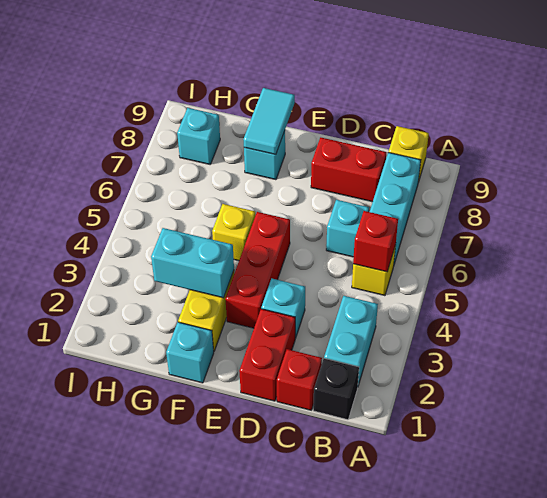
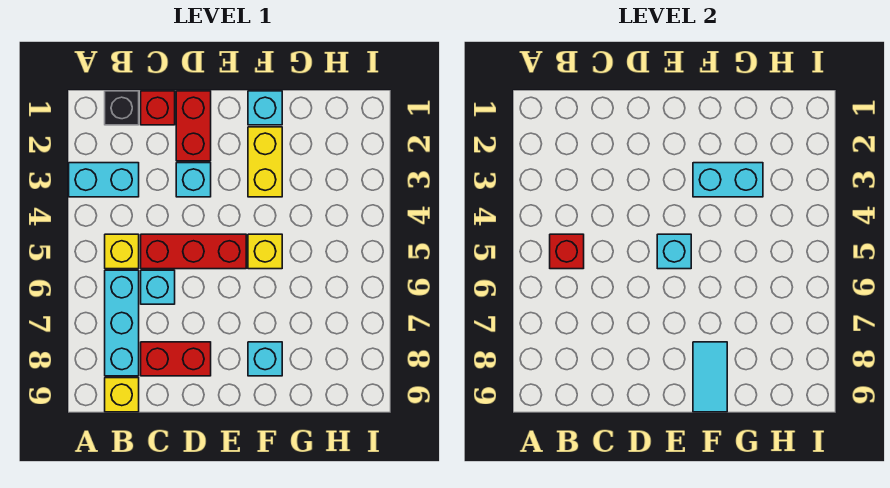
cyan brick B2:B3 level 1 -> cyan brick A3:B3 level 1
red brick E3:E5 level 1 -> red brick C5:E5 level 1
cyan brick H8 level 1 -> cyan brick E5 level 2

